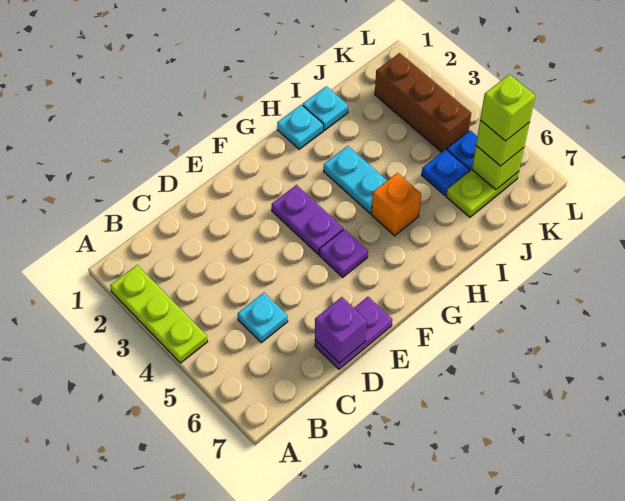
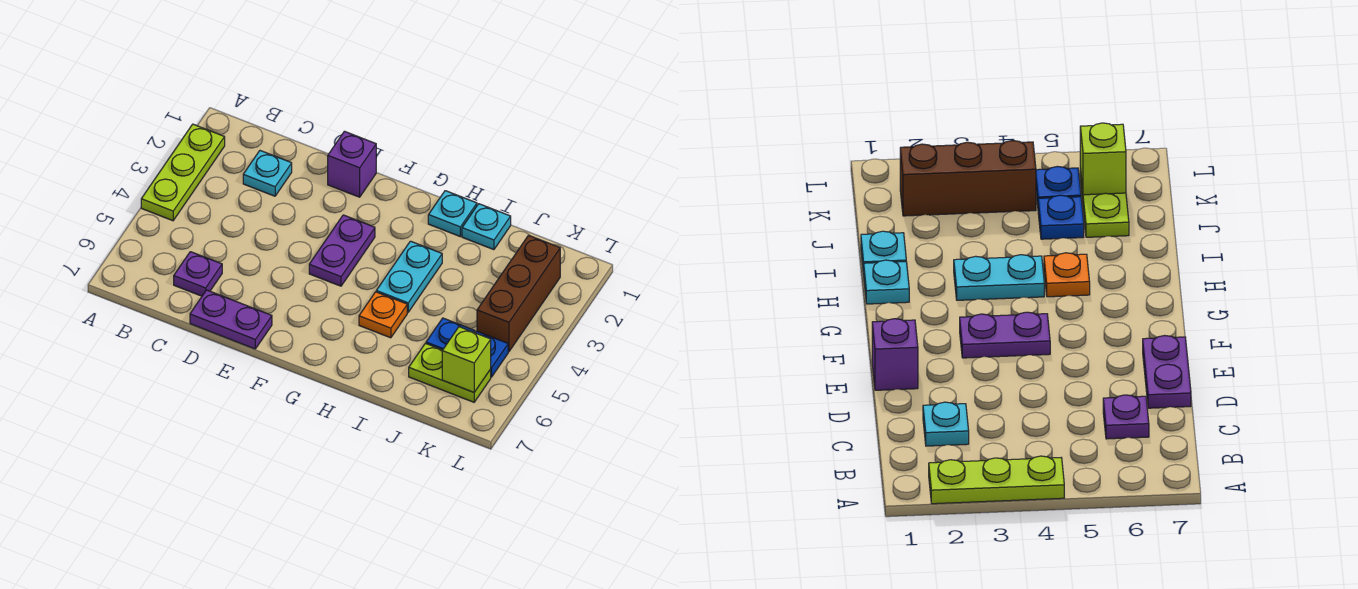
cyan plate C5 level 1 -> cyan plate C2 level 1
purple brick D7 level 2 -> purple brick E1 level 1
purple plate F5 level 1 -> purple plate C6 level 1
orange brick H5 level 1 -> orange plate H5 level 1
lime brick K6 level 3 -> none
lime brick K6 level 4 -> none

